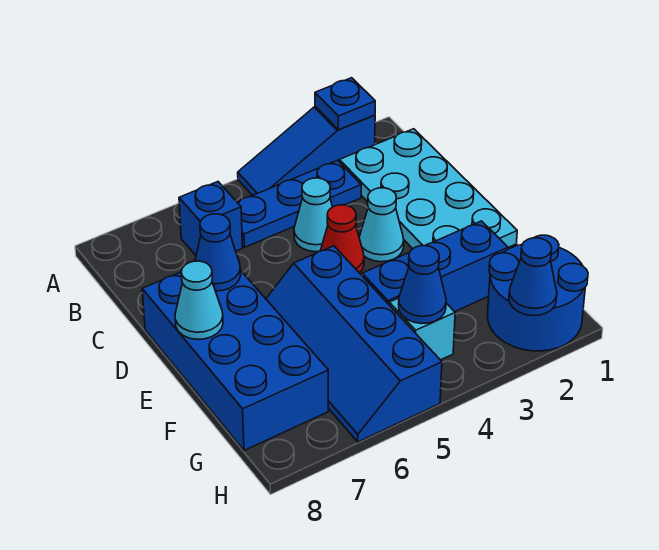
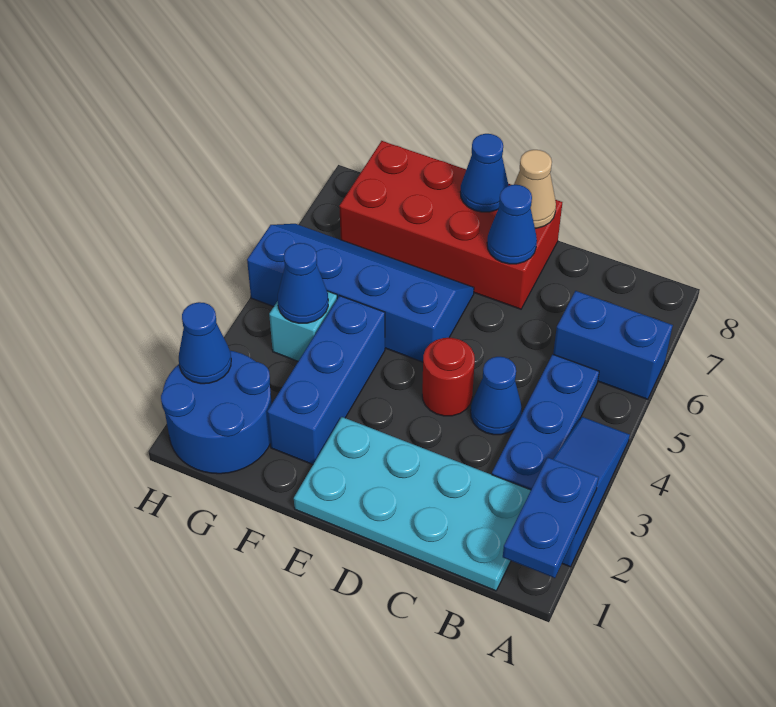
blue plate A2 level 2 -> blue plate A1:A2 level 2
blue brick B6 level 1 -> blue brick A6:B6 level 1
cyan cone C4 level 1 -> blue cone C4 level 1
cyan cone D3 level 1 -> none
red cone D4 level 1 -> red round brick D4 level 1
blue brick D7:G8 level 1 -> red brick D7:G8 level 1
none -> tan cone D8 level 2
cyan cone E8 level 2 -> blue cone E8 level 2

